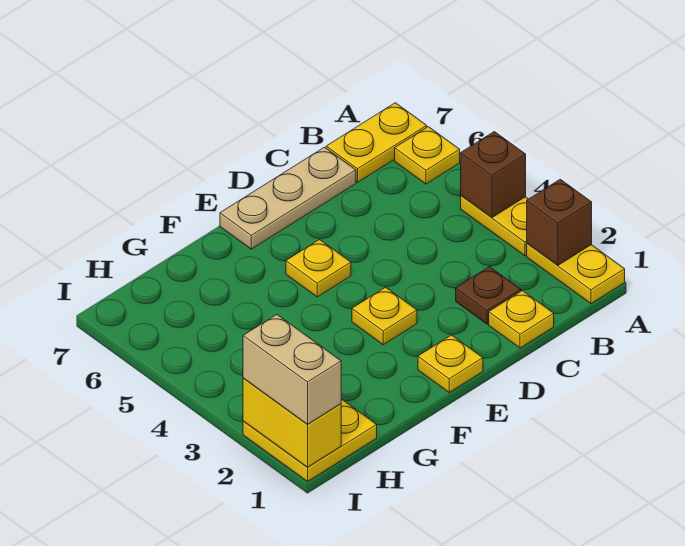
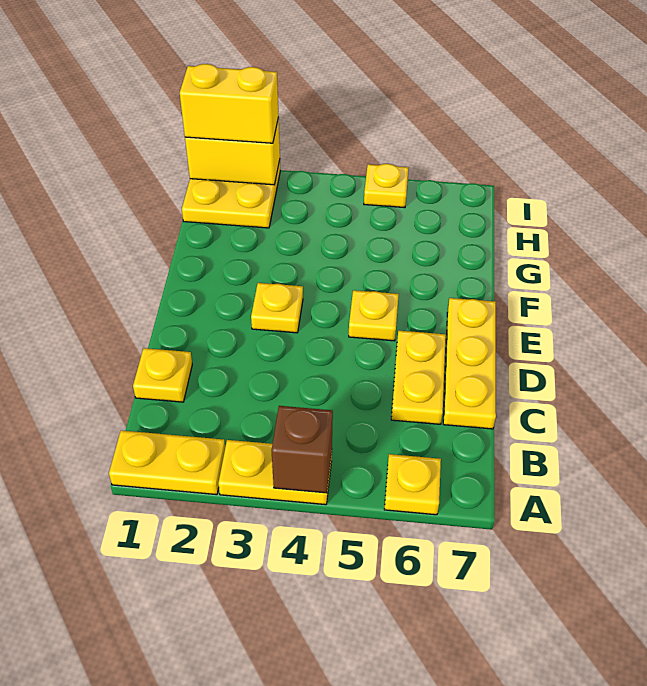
brown brick A2 level 2 -> none
yellow plate A7:B7 level 1 -> yellow plate C6:D6 level 1
brown plate C2 level 1 -> none
tan plate C7:E7 level 1 -> yellow plate C7:E7 level 1
yellow plate E1 level 1 -> yellow plate I5 level 1
tan brick I1:I2 level 3 -> yellow brick I1:I2 level 3

